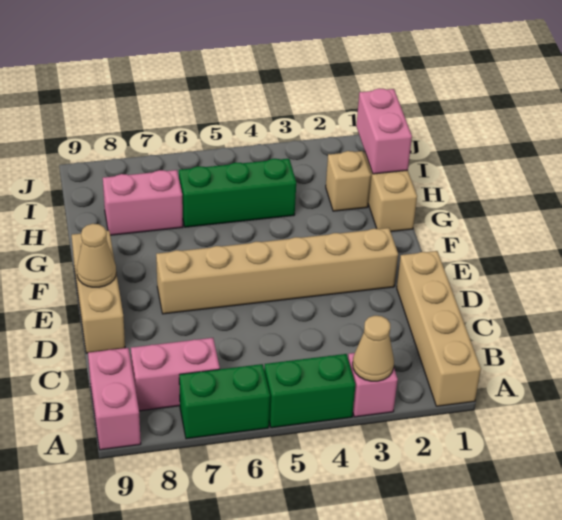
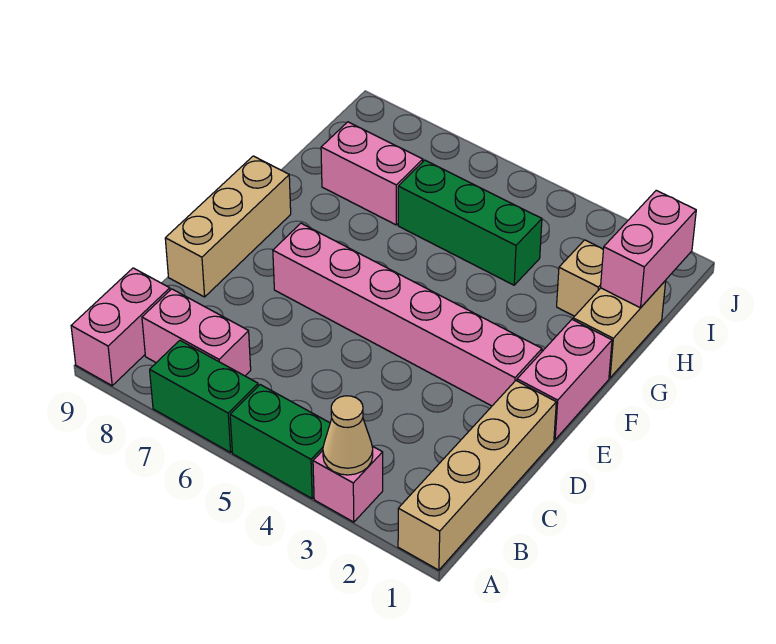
none -> pink brick E1:F1 level 1
tan brick E2:E7 level 1 -> pink brick E2:E7 level 1
tan cone E9 level 2 -> none

